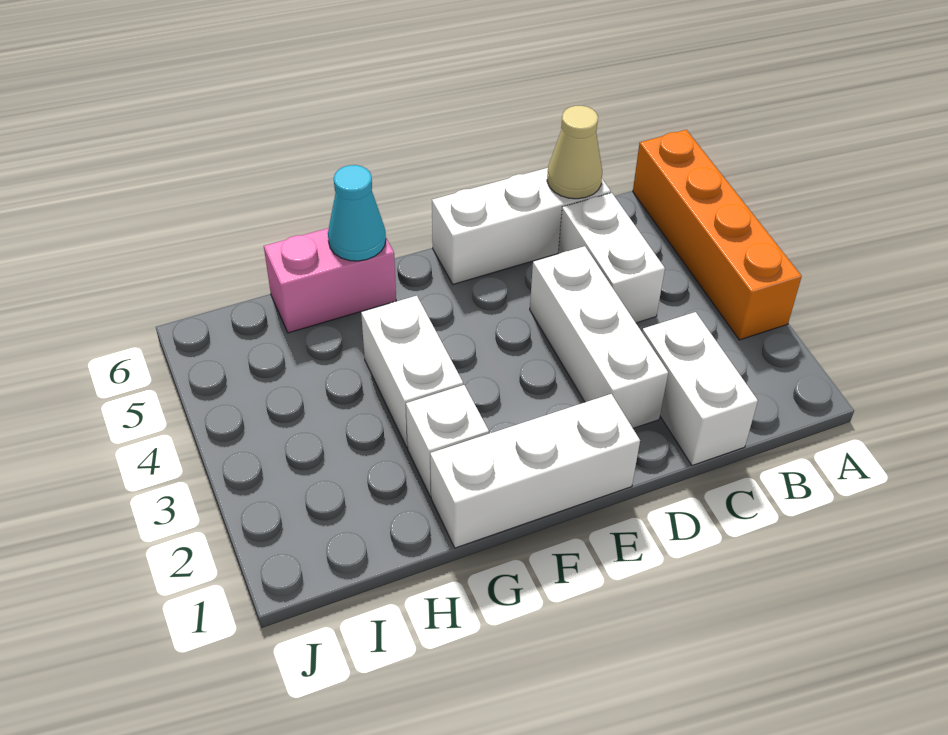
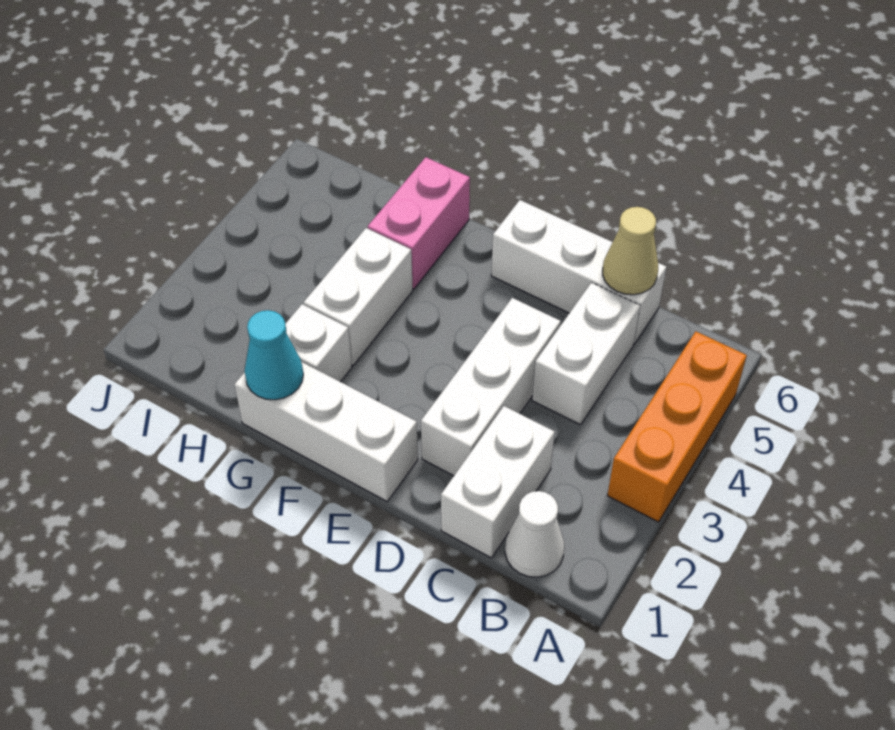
orange brick A3:A6 level 1 -> orange brick A3:A5 level 1
none -> white cone B1 level 1
pink brick G6:H6 level 1 -> pink brick G5:G6 level 1
cyan cone G6 level 2 -> cyan cone G1 level 2

